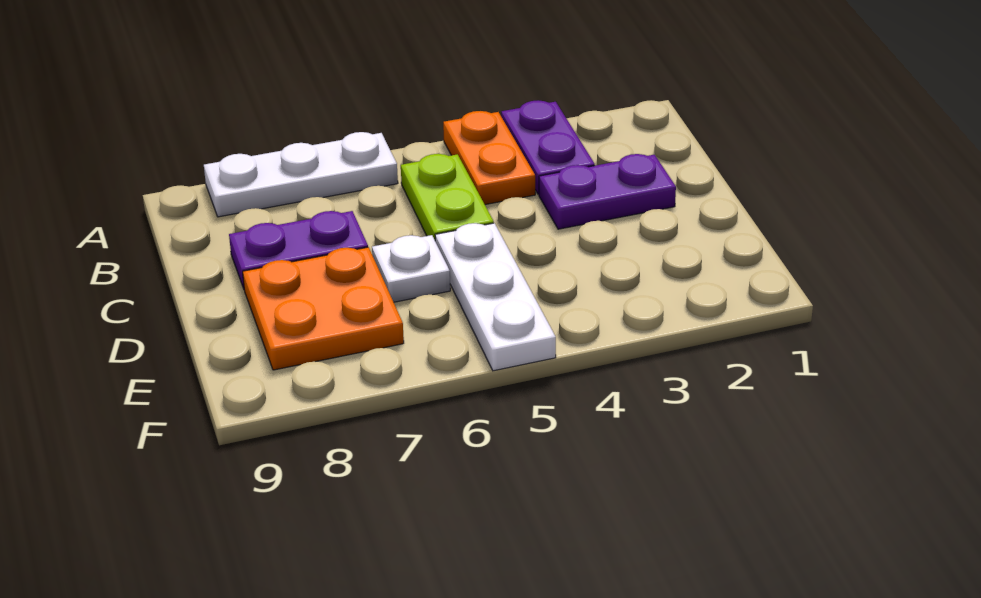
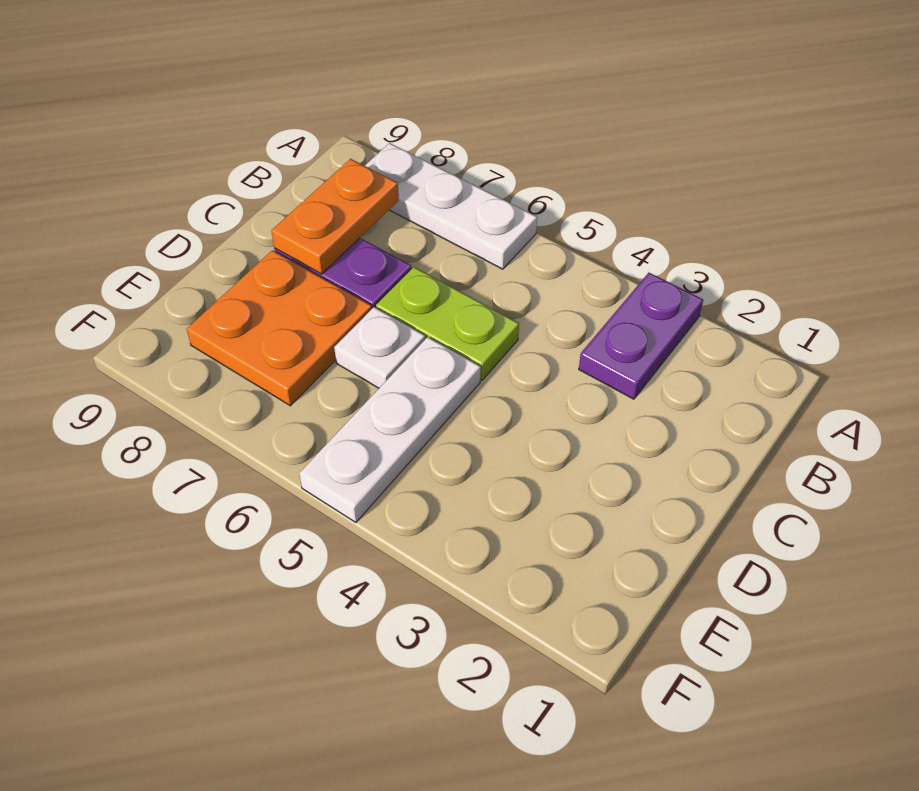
orange plate A4:B4 level 1 -> orange plate B8:C8 level 2
lime plate B5:C5 level 1 -> lime plate C5:C6 level 1
purple plate C2:C3 level 1 -> none

